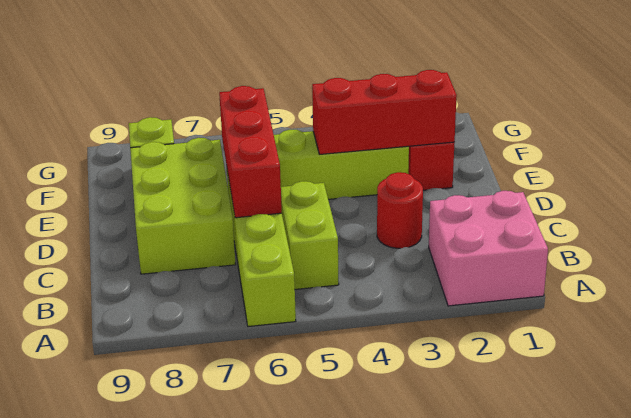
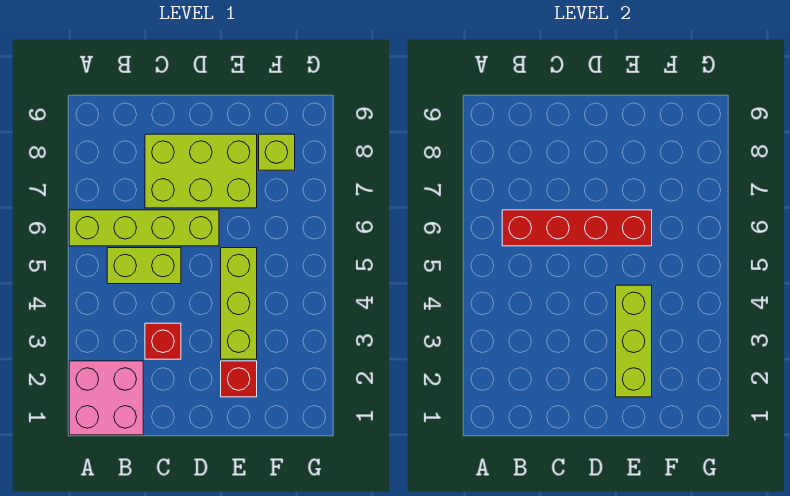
red round brick C3 level 1 -> red brick C3 level 1
red brick C6:E6 level 2 -> red brick B6:E6 level 2
red brick E2:E4 level 2 -> lime brick E2:E4 level 2

